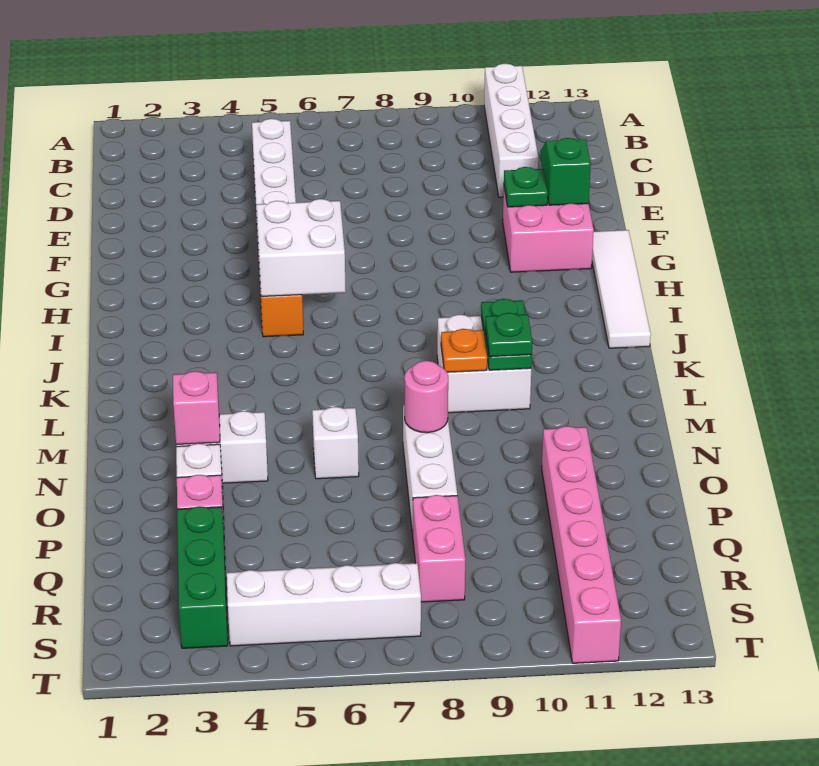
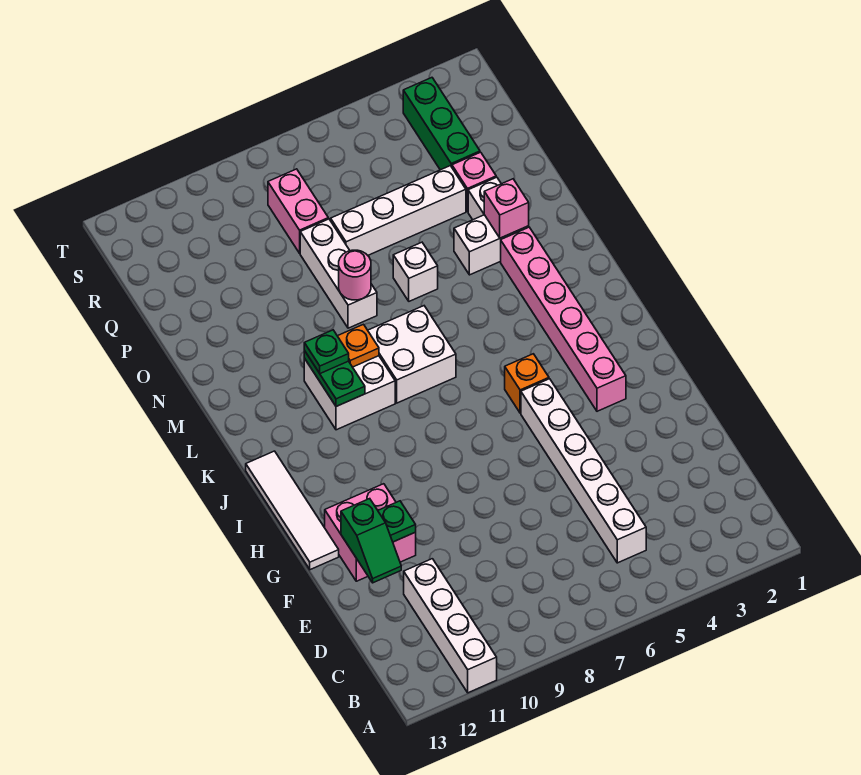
white brick H5:I6 level 2 -> white brick K7:L8 level 1
pink brick O11:T11 level 1 -> pink brick H3:M3 level 1
white brick S4:S7 level 1 -> white brick P4:P7 level 1

